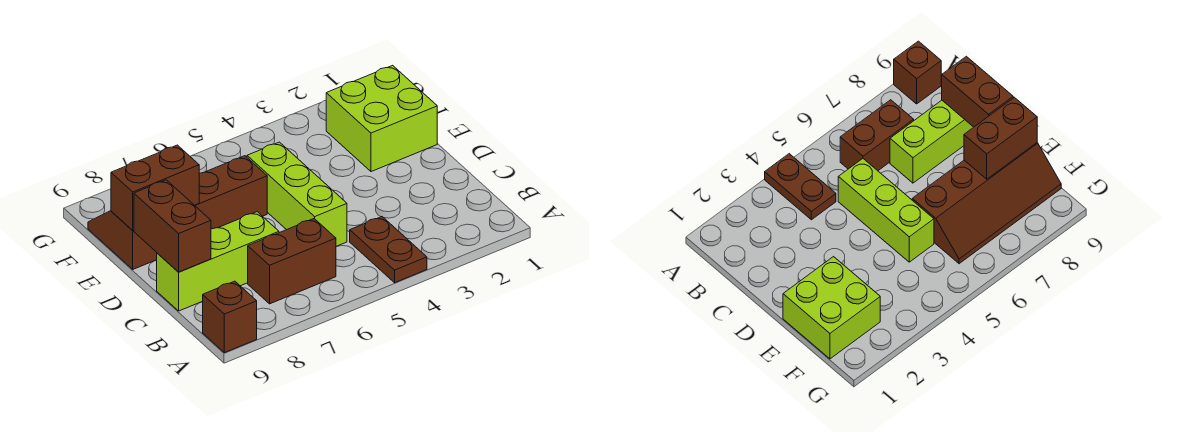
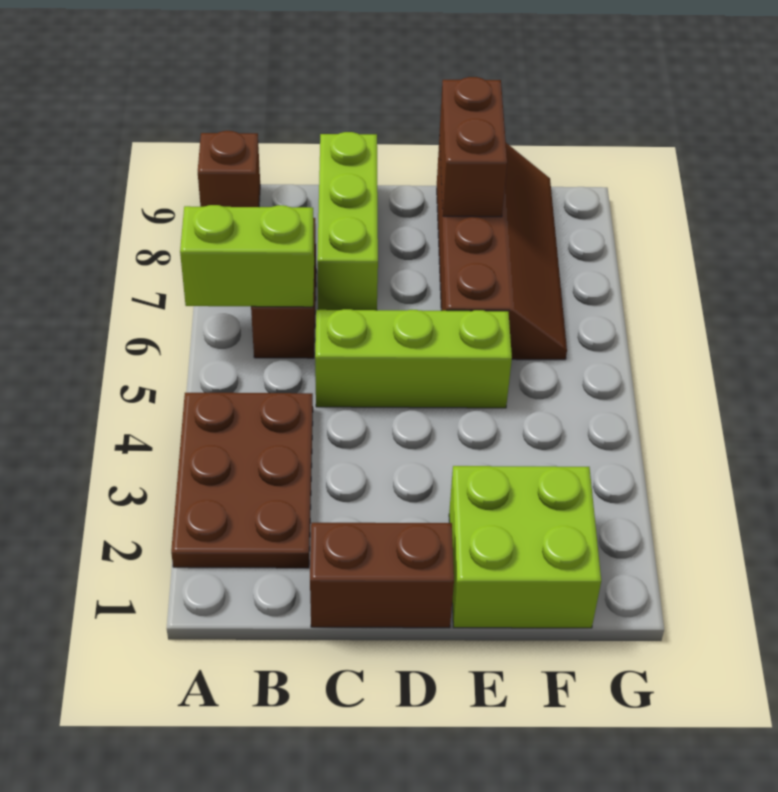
brown plate A4:B4 level 1 -> brown plate A2:B4 level 1
none -> lime brick A6:B6 level 2
brown brick C9:D9 level 2 -> brown brick C1:D1 level 1

